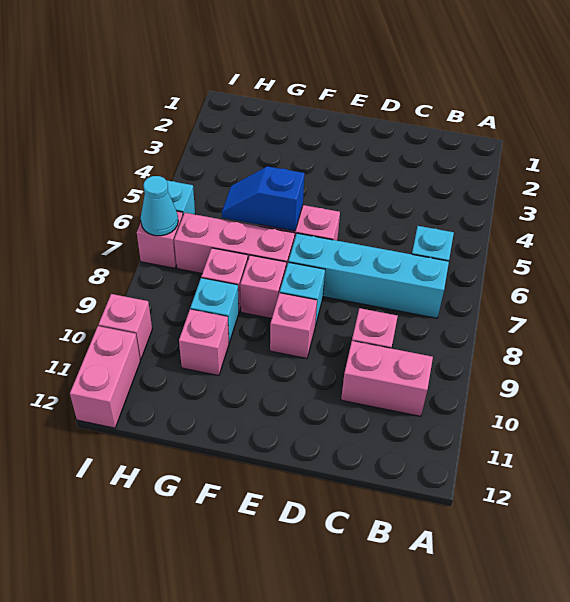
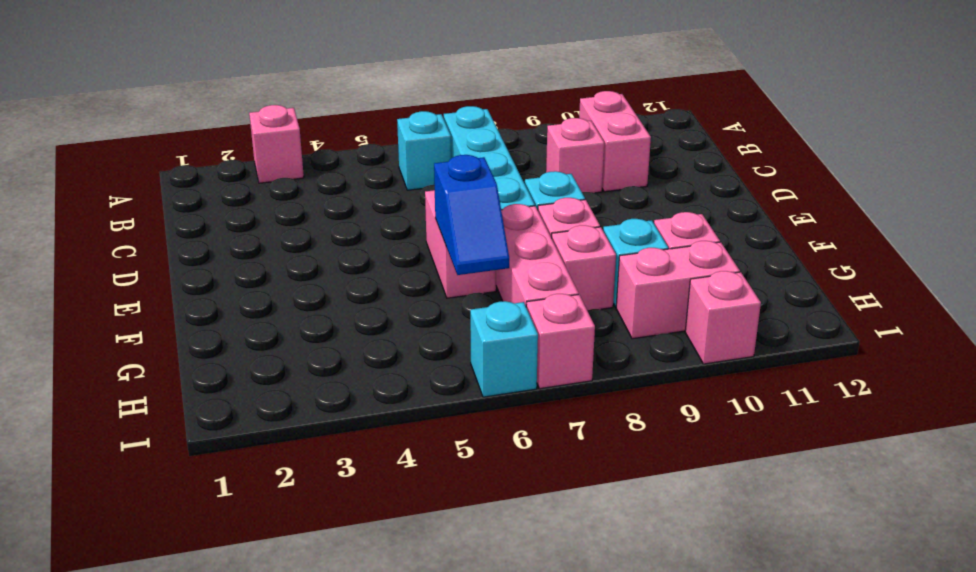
pink brick E9 level 1 -> pink brick A3 level 1
cyan cone I7 level 2 -> none
pink brick I11:I12 level 1 -> pink brick H9:H10 level 1

